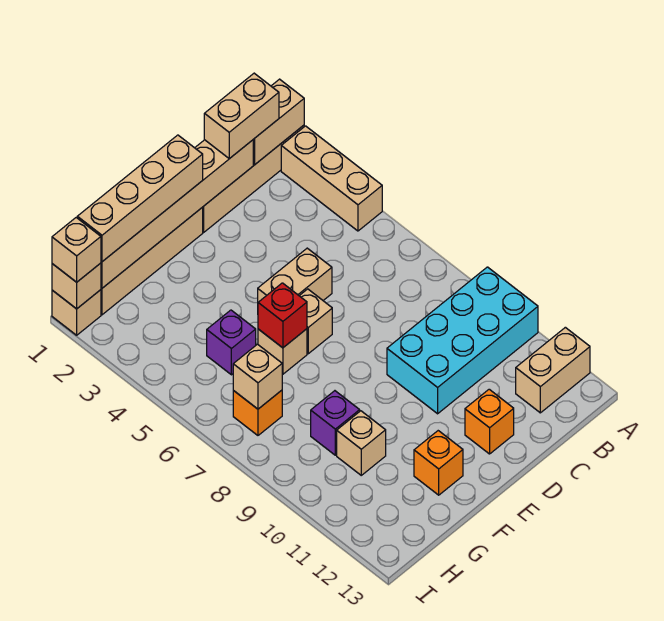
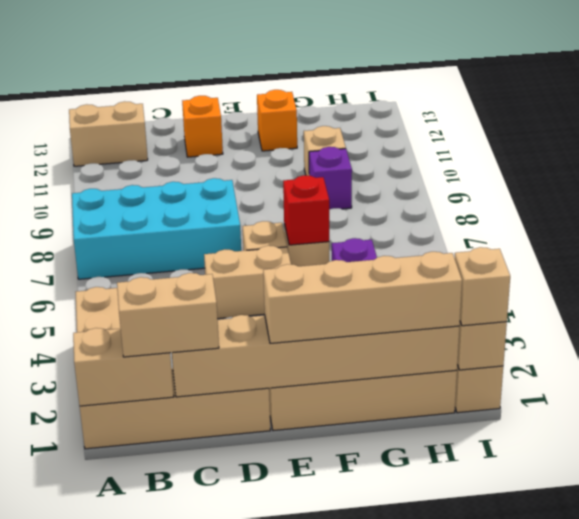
cyan brick A9:D10 level 1 -> cyan brick A7:D8 level 1
orange brick H7 level 1 -> none
tan brick H7 level 2 -> none

